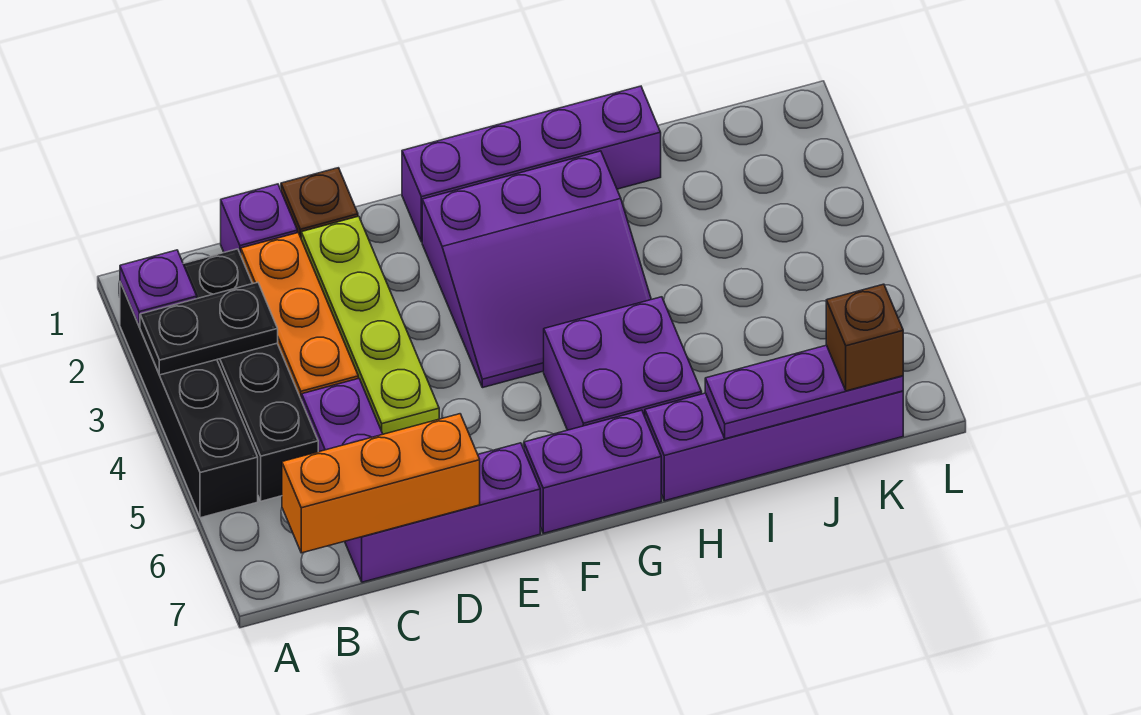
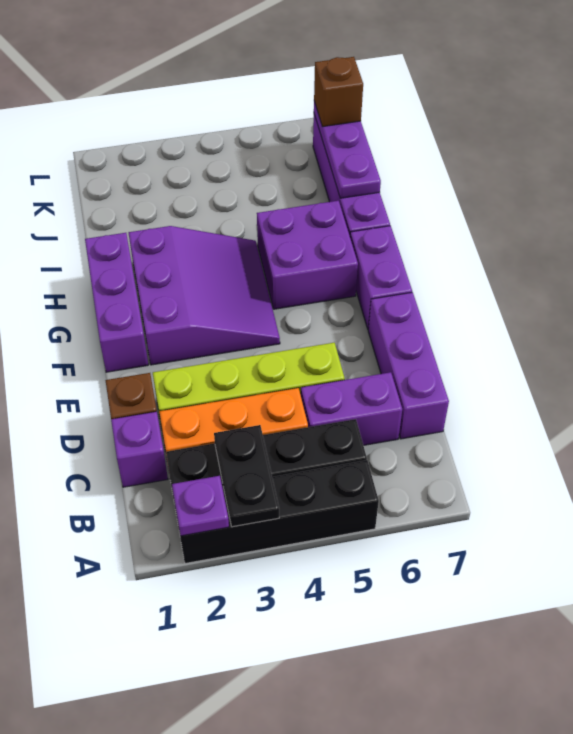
orange brick B7:D7 level 2 -> none
purple brick F1:I1 level 1 -> purple brick F1:H1 level 1

